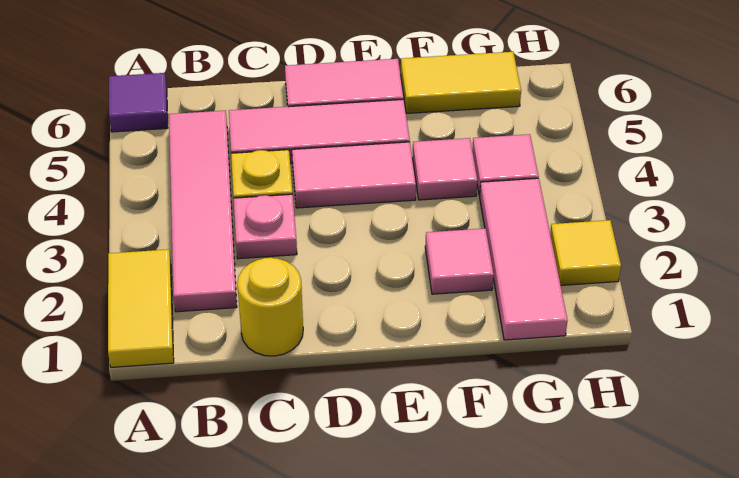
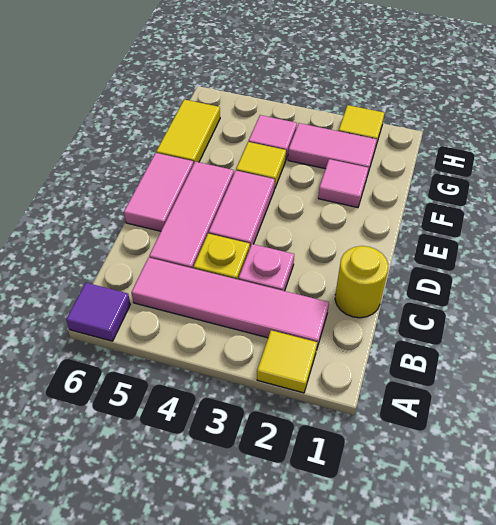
yellow tile A1:A2 level 1 -> yellow tile A2 level 1
pink tile F4 level 1 -> yellow tile F4 level 1
pink tile G1:G3 level 1 -> pink tile G2:G3 level 1

